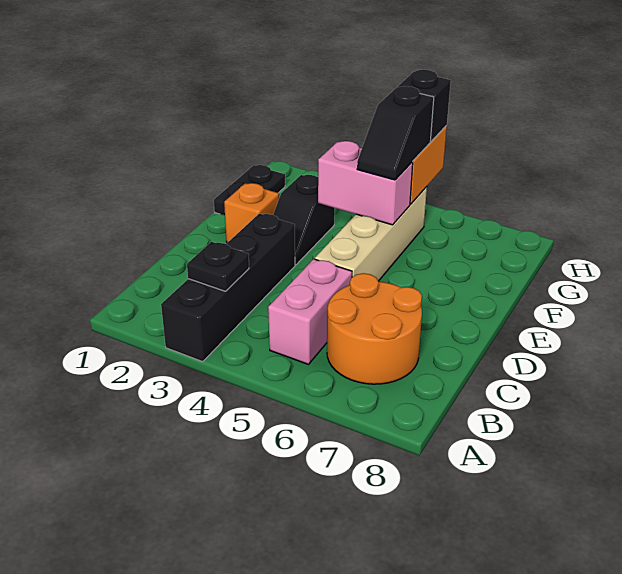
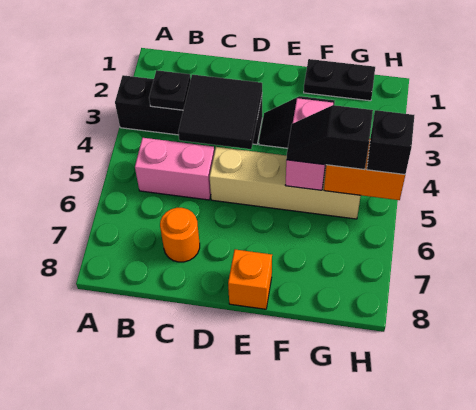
orange round brick B6:C7 level 1 -> orange round brick C7 level 1
none -> black tile C3:D4 level 2
orange brick E2 level 1 -> orange brick E8 level 1

